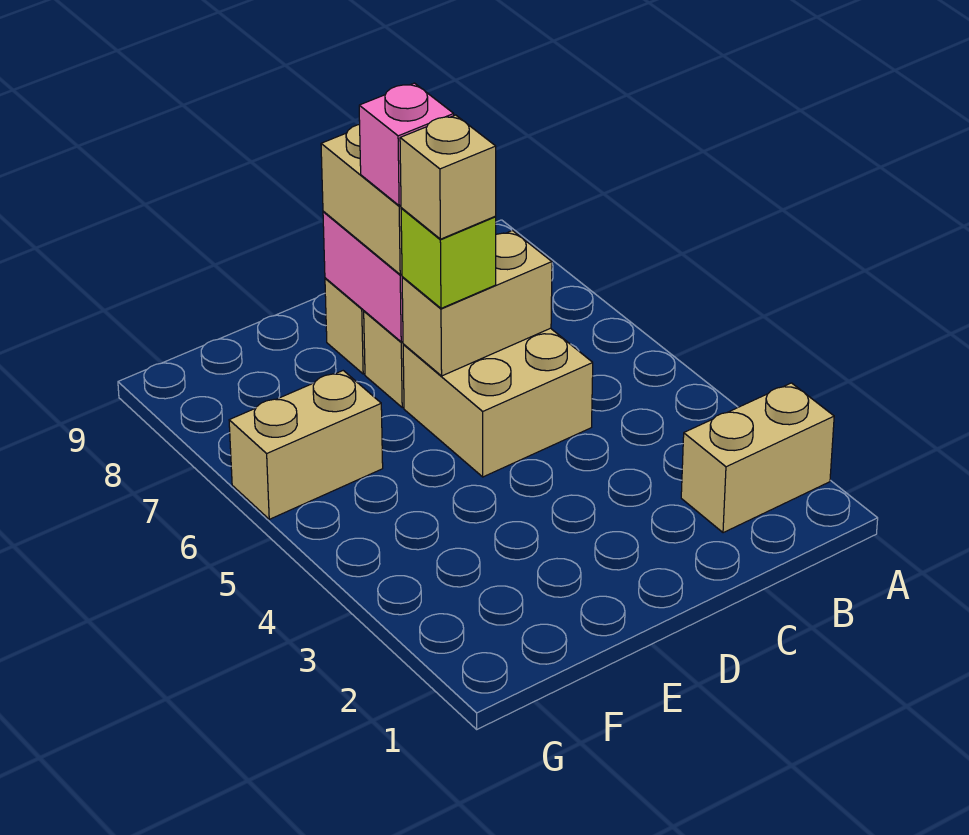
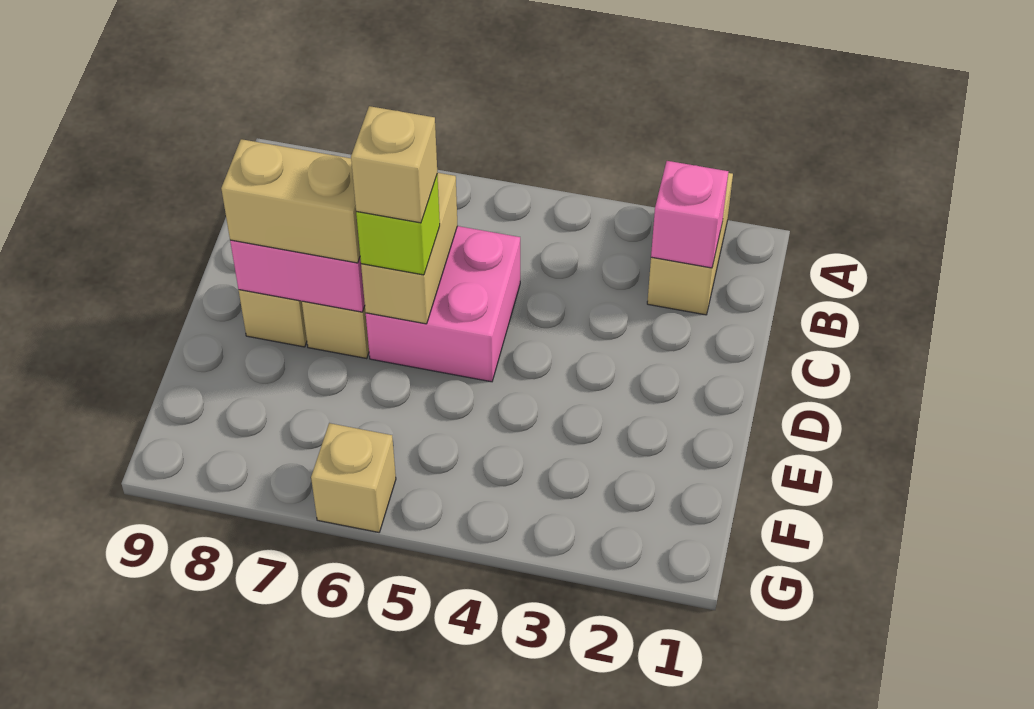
tan brick C5:D6 level 1 -> pink brick C5:D6 level 1
pink brick D7 level 4 -> pink brick B2 level 2
tan brick F6:G6 level 1 -> tan brick G6 level 1

